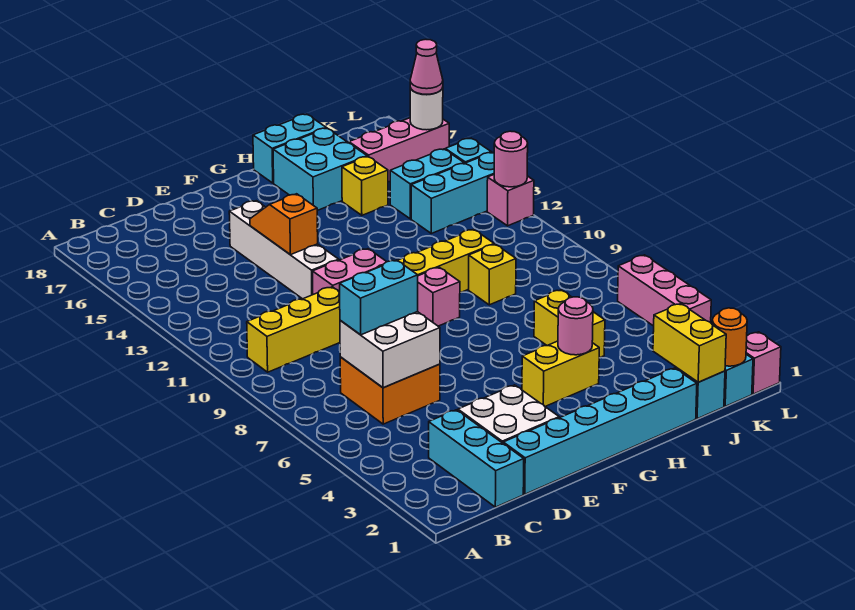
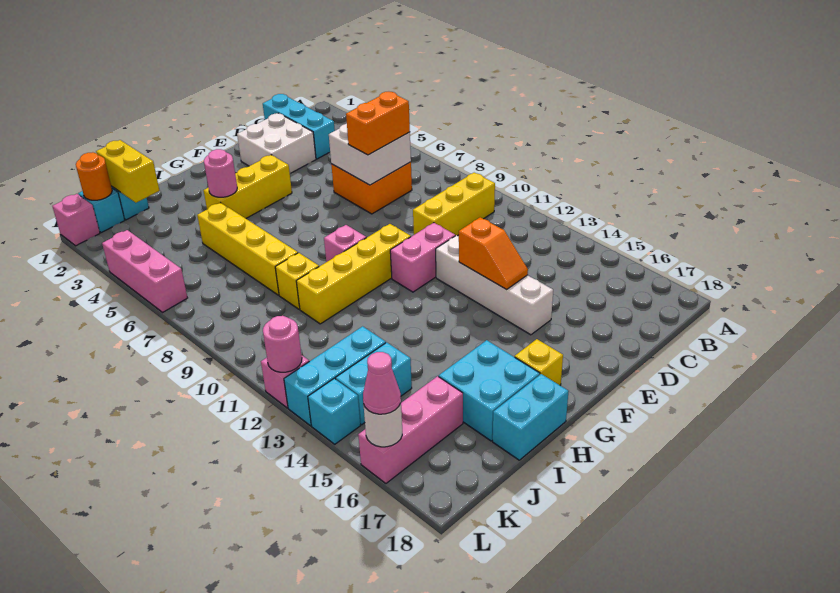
cyan brick C7:D7 level 3 -> orange brick C7:D7 level 3
cyan brick D1:I1 level 1 -> none
yellow brick G4:H4 level 1 -> yellow brick F4:H4 level 1
yellow brick I5:I6 level 1 -> yellow brick I5:I8 level 1
yellow brick I15 level 1 -> yellow brick G17 level 1

